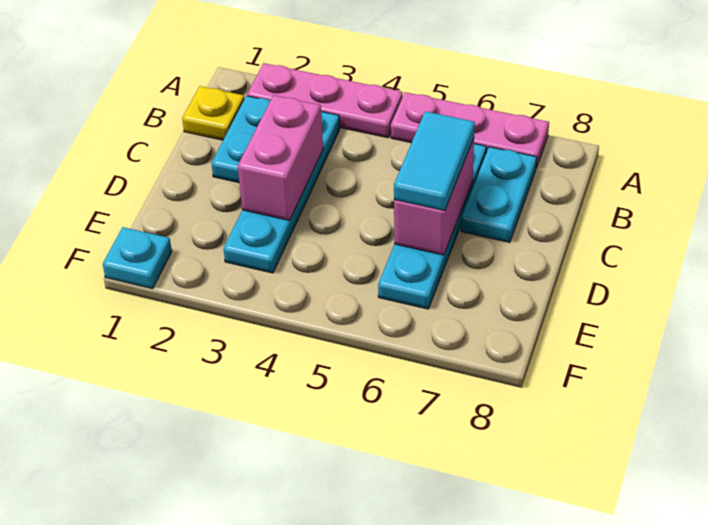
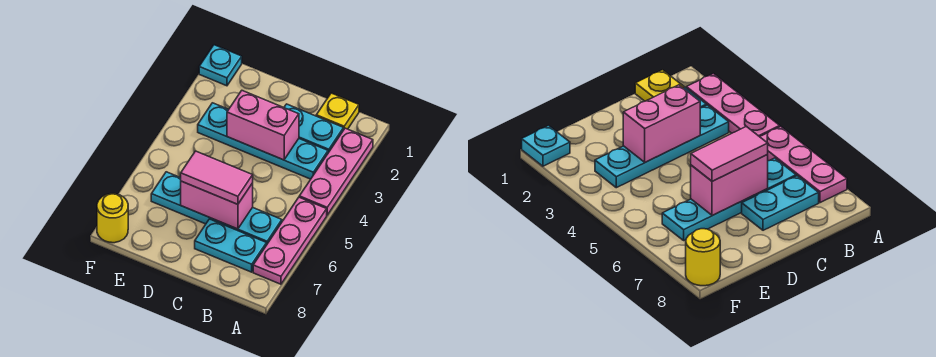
cyan tile C6:D6 level 3 -> pink tile C6:D6 level 3
none -> yellow round brick F8 level 1

